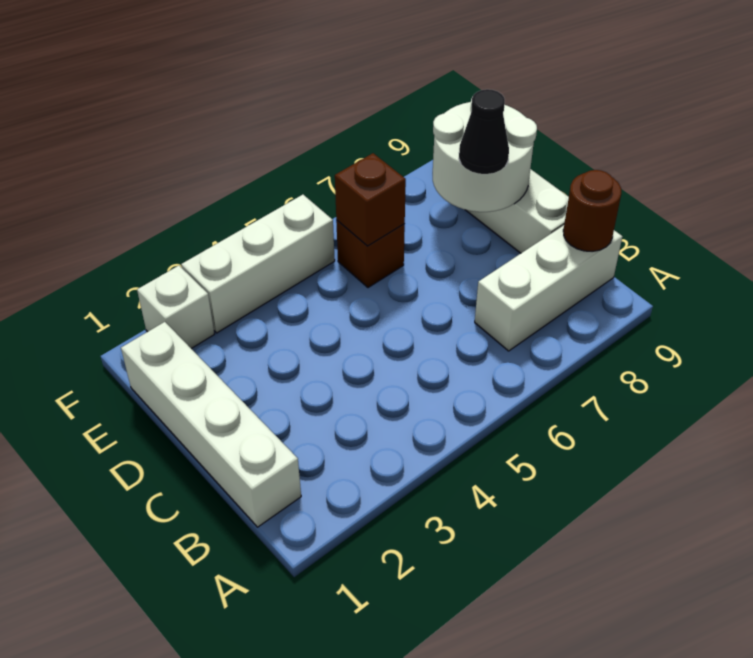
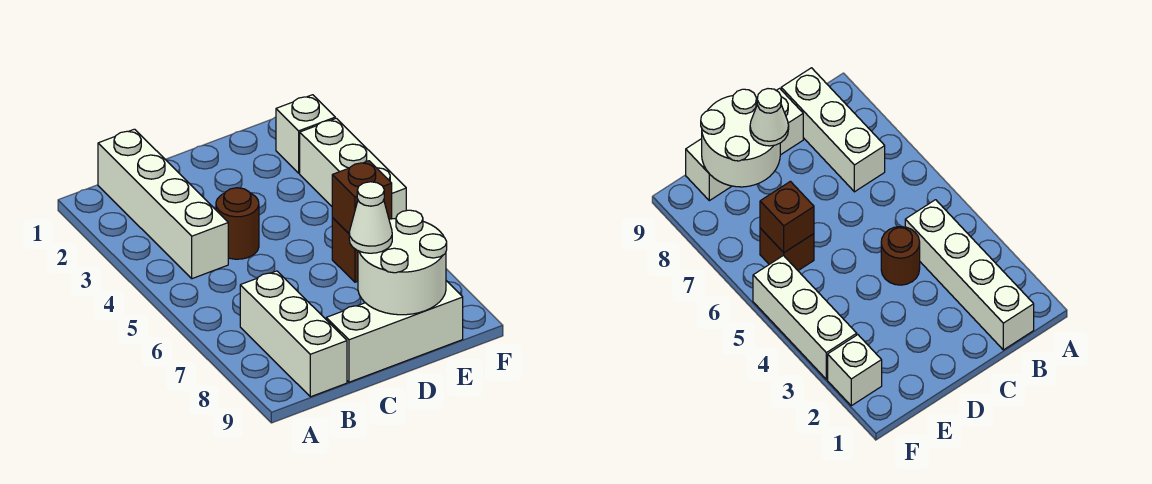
white brick B1:E1 level 1 -> white brick B1:B4 level 1
brown round brick B9 level 2 -> brown round brick C4 level 1
black cone D8 level 3 -> white cone D8 level 3

